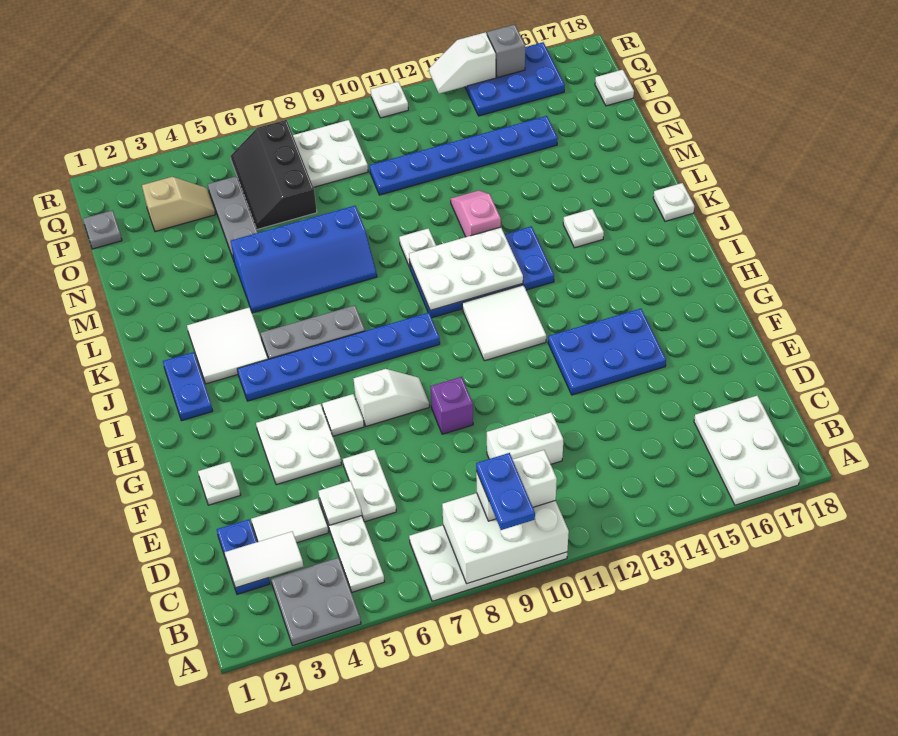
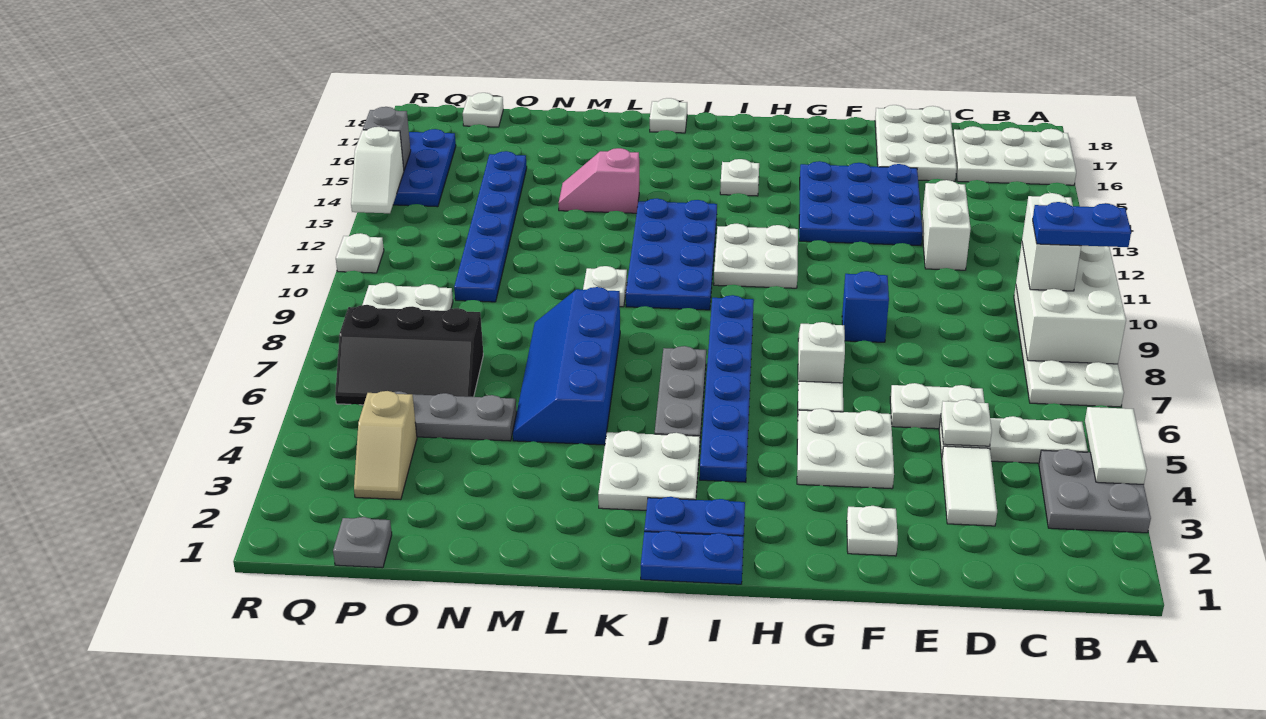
blue plate C2:D2 level 1 -> blue plate I1:J1 level 1
white tile C2:C3 level 2 -> white tile A4:A5 level 2
white brick D10:D11 level 1 -> white brick D12:D13 level 1
purple brick F9 level 1 -> blue brick F9 level 1
blue plate F13:G15 level 1 -> blue plate E13:G15 level 1
white tile H11:I12 level 1 -> white plate H11:I12 level 1
white tile J3:K4 level 1 -> white plate J3:K4 level 1
white plate J10:K12 level 2 -> white plate D16:E18 level 1
white plate K15 level 1 -> white plate I15 level 1
blue slope L5:M8 level 1 top M -> blue slope L5:M8 level 1 top L
pink slope L12:M12 level 1 top L -> pink slope L14:M14 level 1 top L
tan slope P3:P4 level 1 top 3 -> tan slope P3:P4 level 1 top 4

